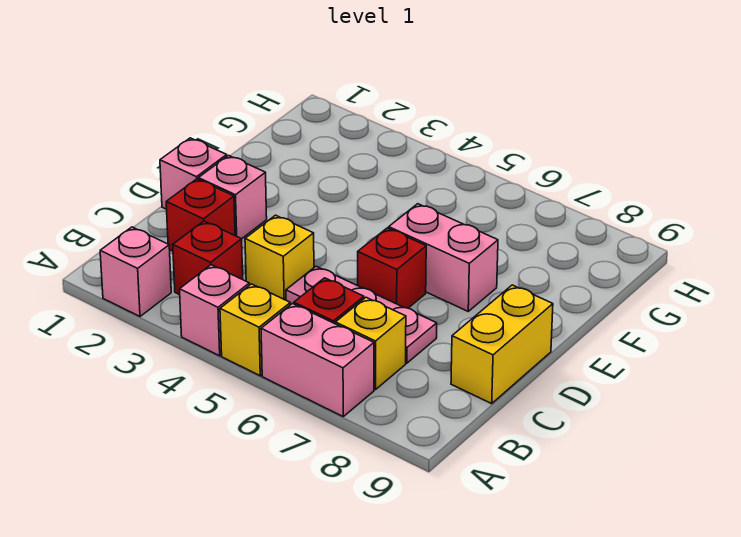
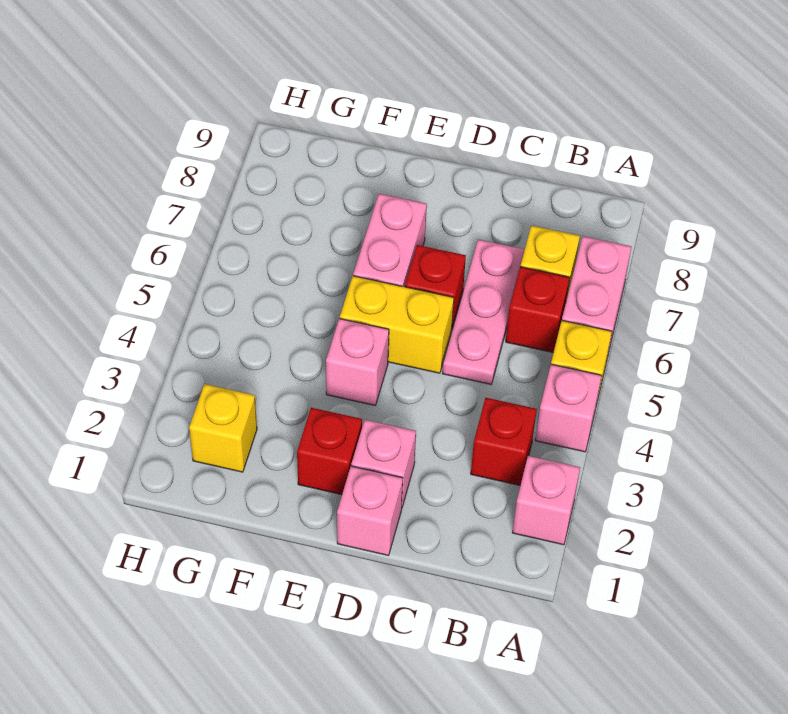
red brick C2 level 1 -> red brick E2 level 1
yellow brick C4 level 1 -> yellow brick G2 level 1
yellow brick C9:D9 level 1 -> yellow brick D5:E5 level 1
none -> pink brick E4 level 1

